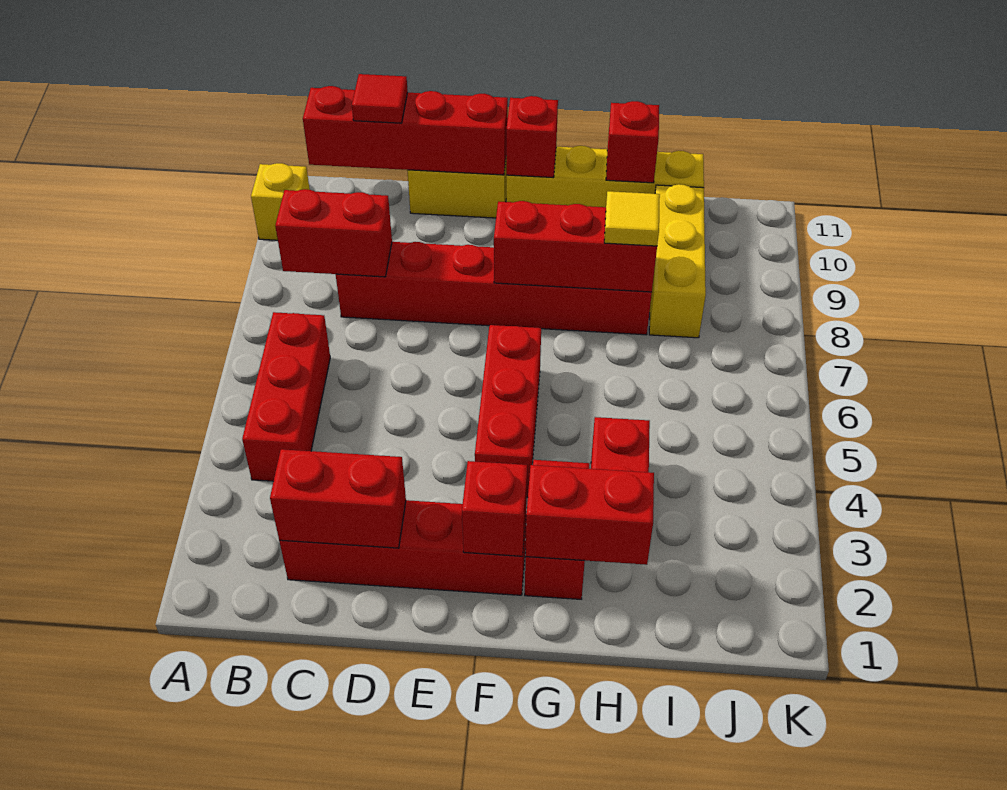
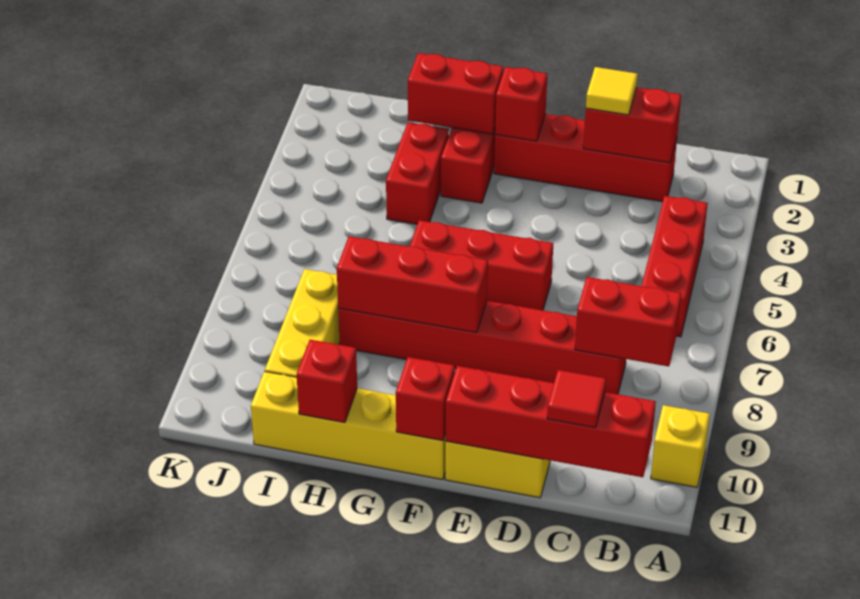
red brick F4:F6 level 1 -> red brick E6:G6 level 1
yellow tile H8 level 3 -> yellow tile D2 level 3

